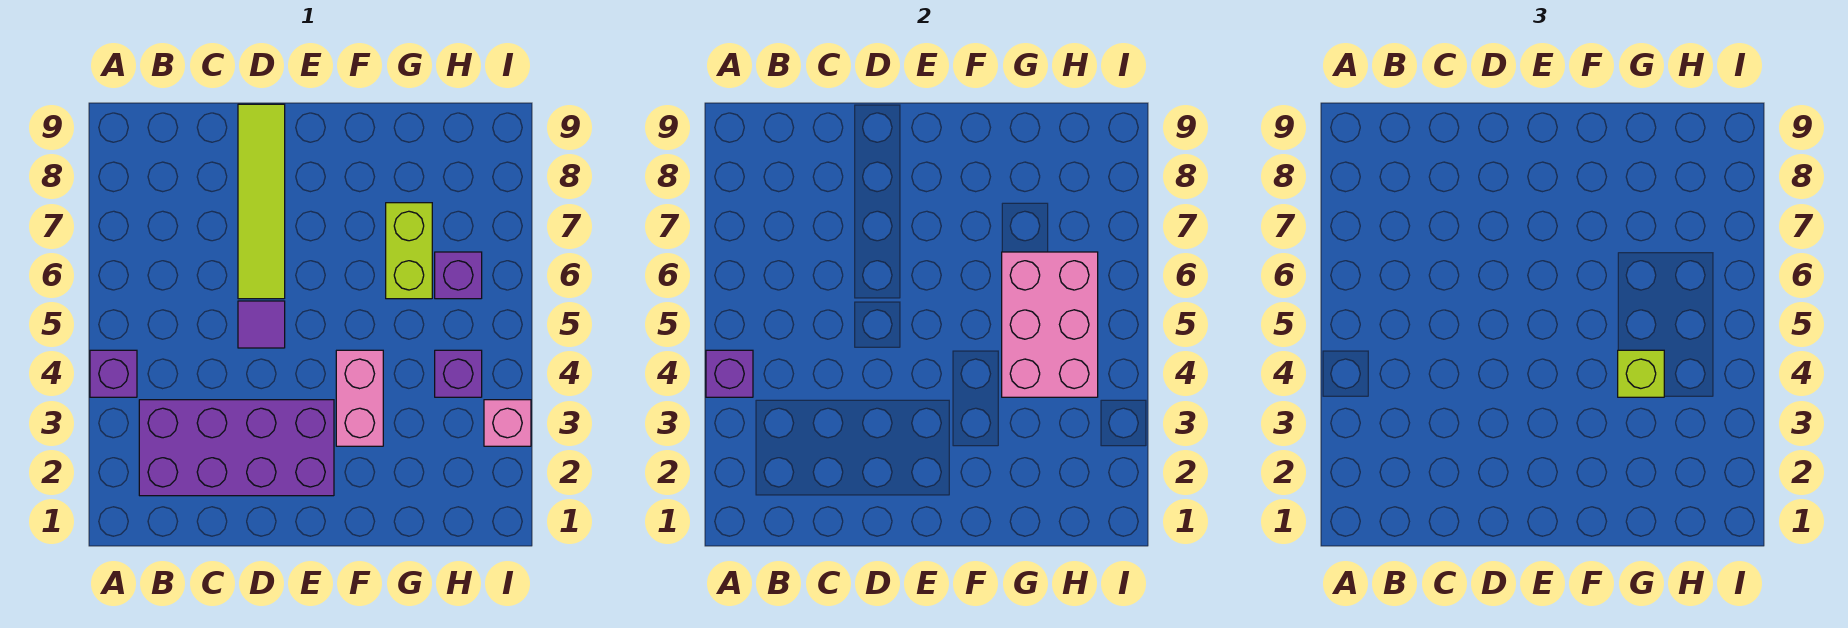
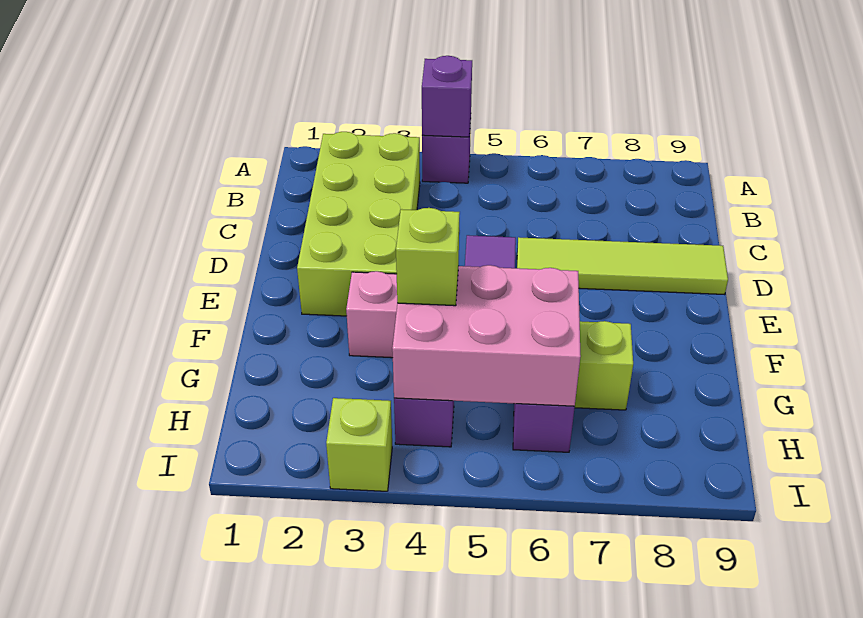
purple brick B2:E3 level 1 -> lime brick B2:E3 level 1
pink brick I3 level 1 -> lime brick I3 level 1

